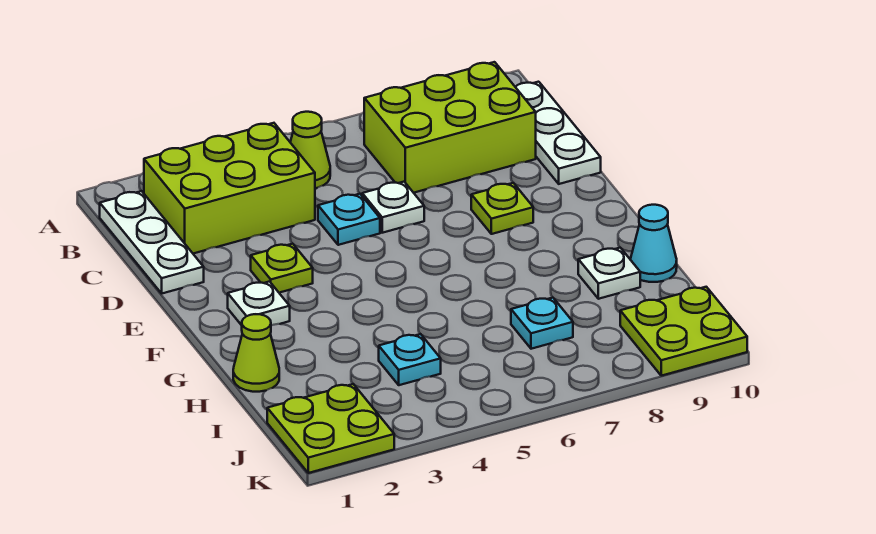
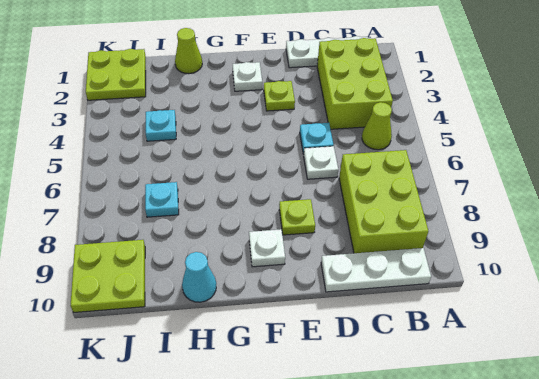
white plate H9 level 1 -> white plate F9 level 1

